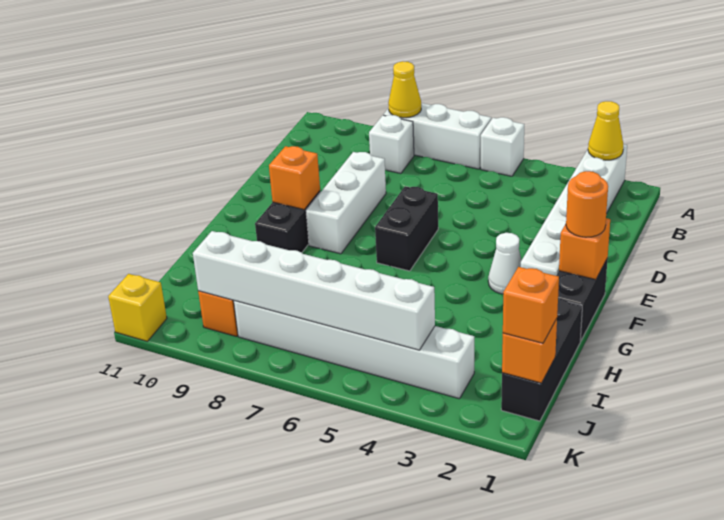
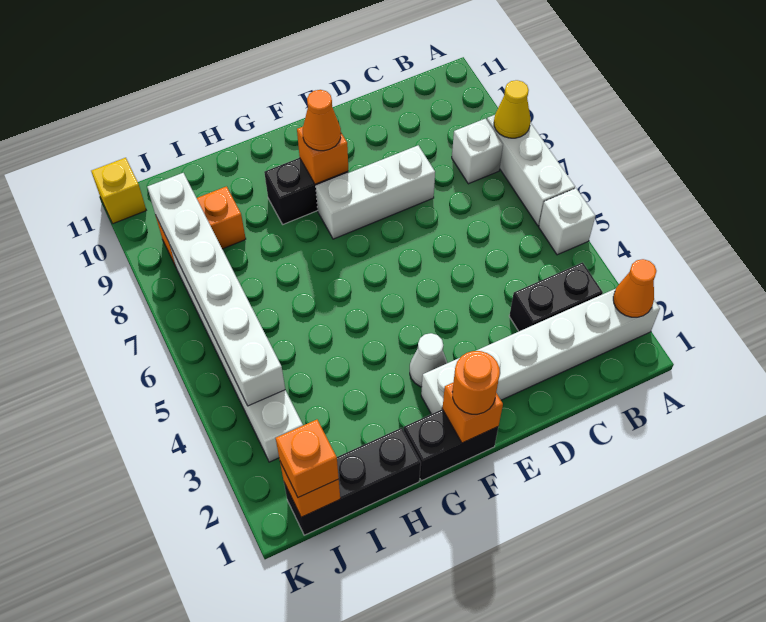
yellow cone A2 level 2 -> orange cone A2 level 2
black brick E6:F6 level 1 -> black brick B3:C3 level 1
none -> orange cone F9 level 3

